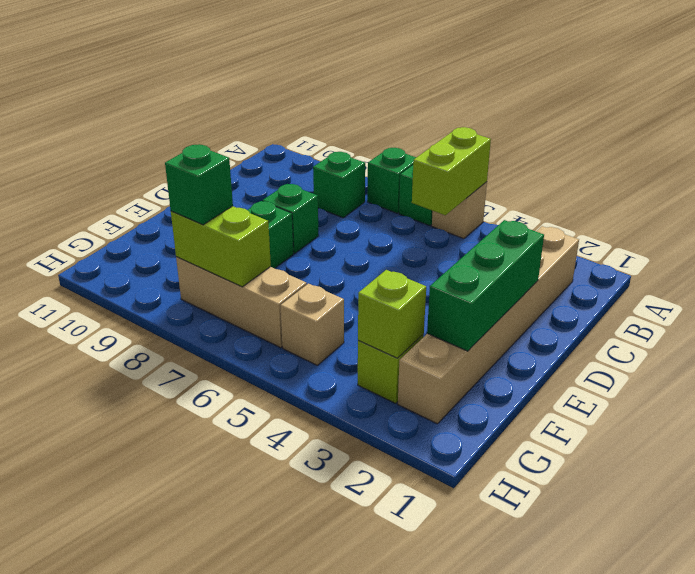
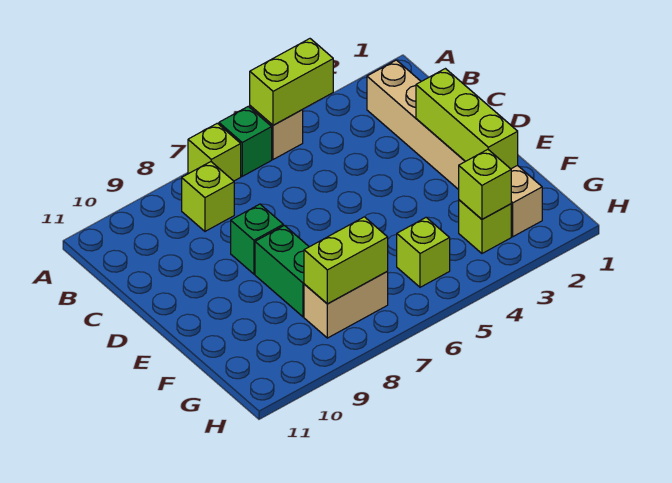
lime brick A5:B5 level 2 -> lime brick A4:A5 level 2
green brick A7 level 1 -> lime brick A7 level 1
green brick B8 level 1 -> lime brick B8 level 1
green brick D2:F2 level 2 -> lime brick D2:F2 level 2
tan brick G5 level 1 -> lime brick G5 level 1
tan brick G6:G8 level 1 -> tan brick G7:G8 level 1
green brick G8 level 3 -> none

